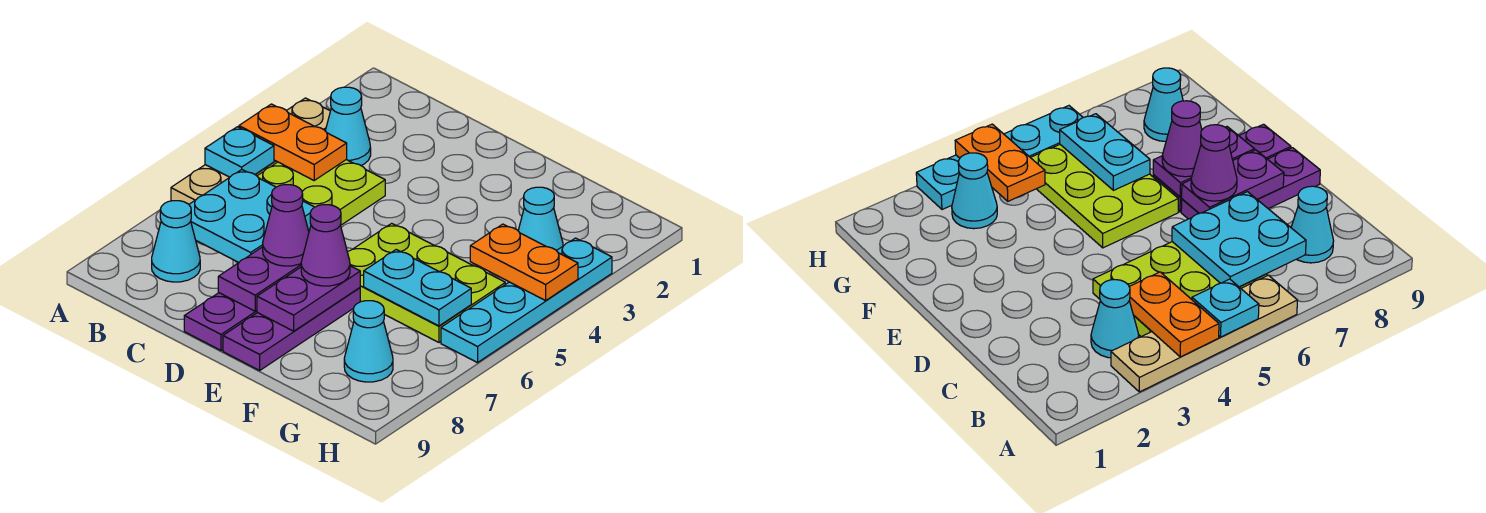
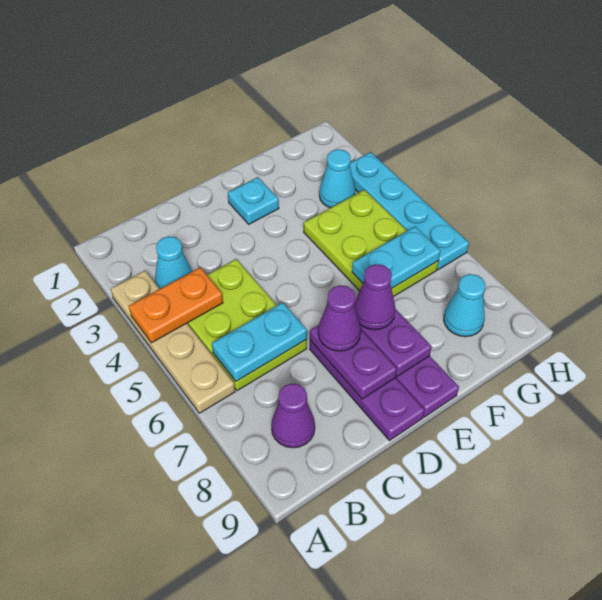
cyan plate A5 level 2 -> cyan plate E2 level 1
cyan plate B6:C7 level 2 -> cyan plate B6:C6 level 2
cyan cone B8 level 1 -> purple cone B8 level 1
lime plate E5:G6 level 1 -> lime plate F4:G6 level 1
orange plate G4:H4 level 2 -> none

